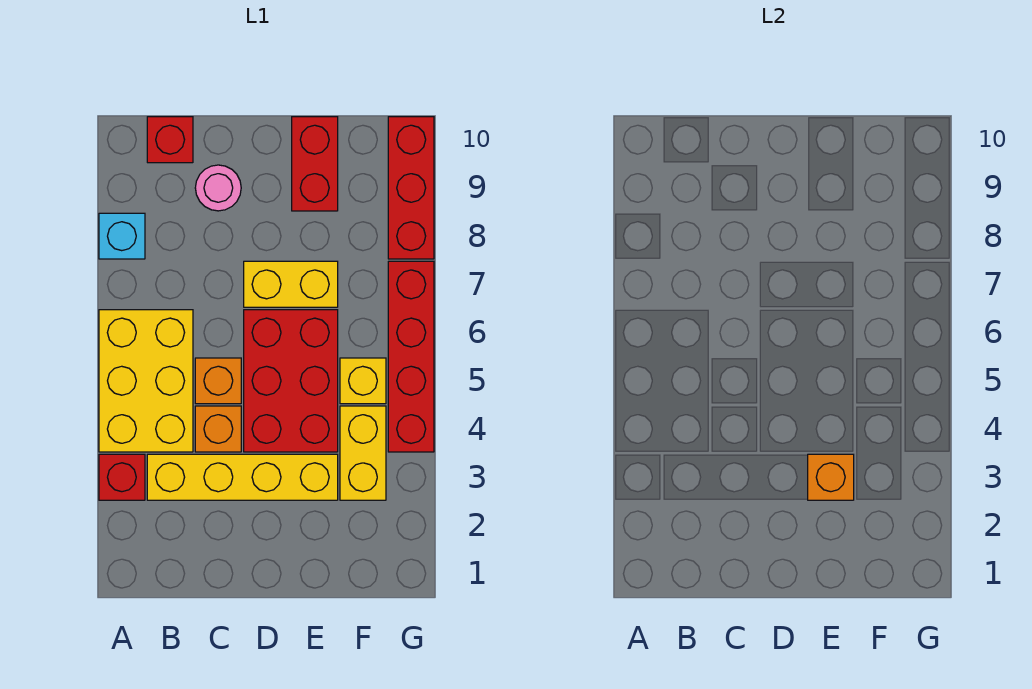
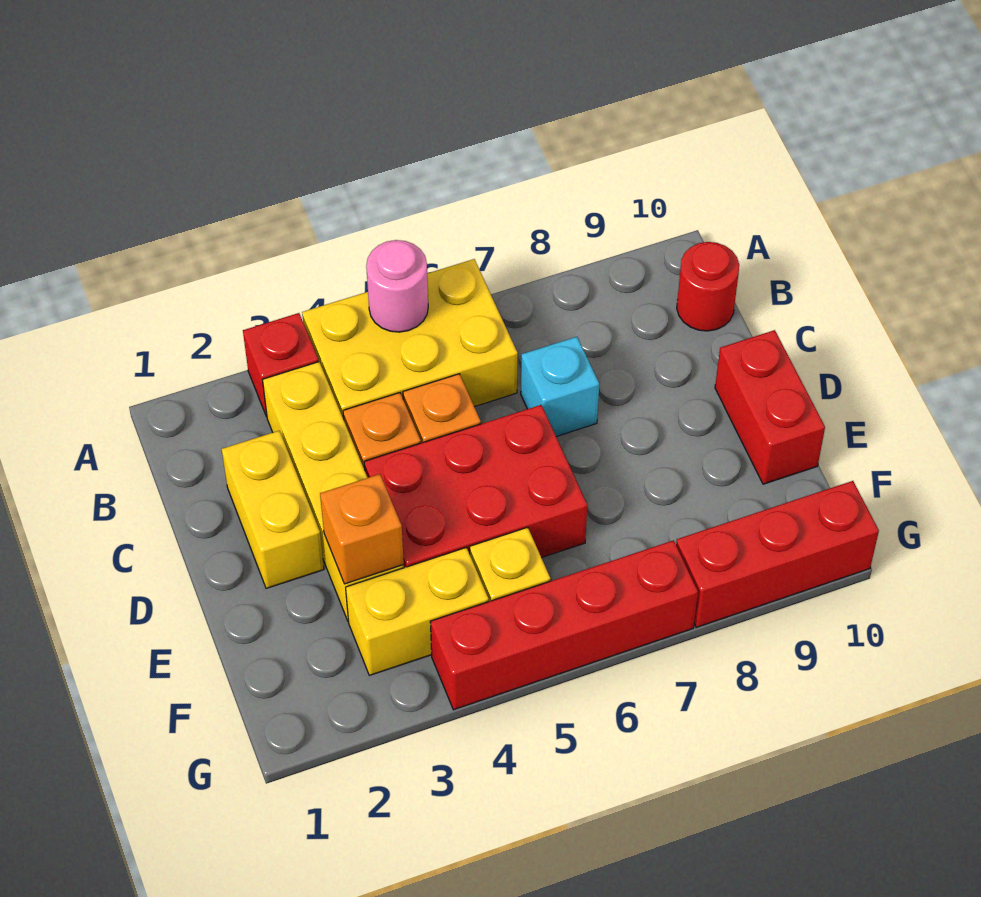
cyan brick A8 level 1 -> cyan brick C7 level 1
red brick B10 level 1 -> red round brick B10 level 1
pink round brick C9 level 1 -> pink round brick A5 level 2
yellow brick D7:E7 level 1 -> yellow brick C2:D2 level 1
red brick E9:E10 level 1 -> red brick D10:E10 level 1

